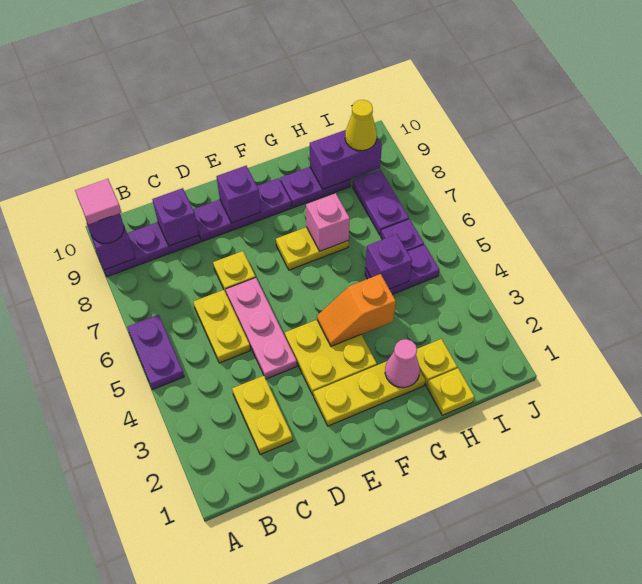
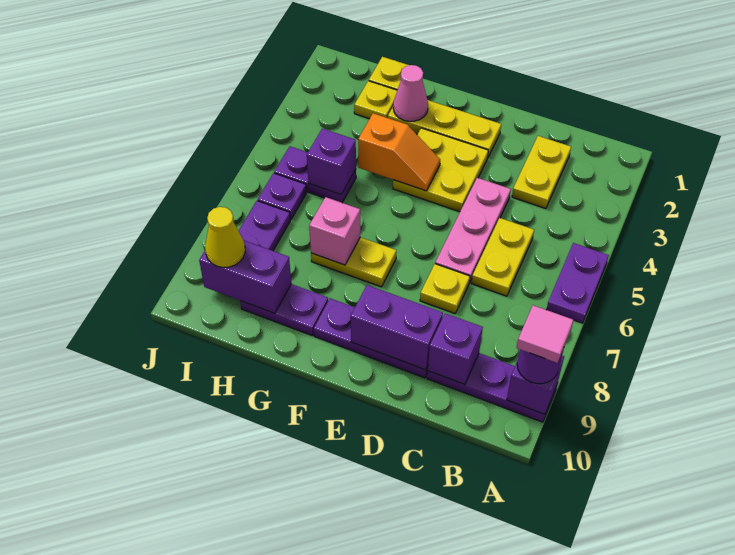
purple brick E9 level 2 -> purple brick D9:E9 level 2

